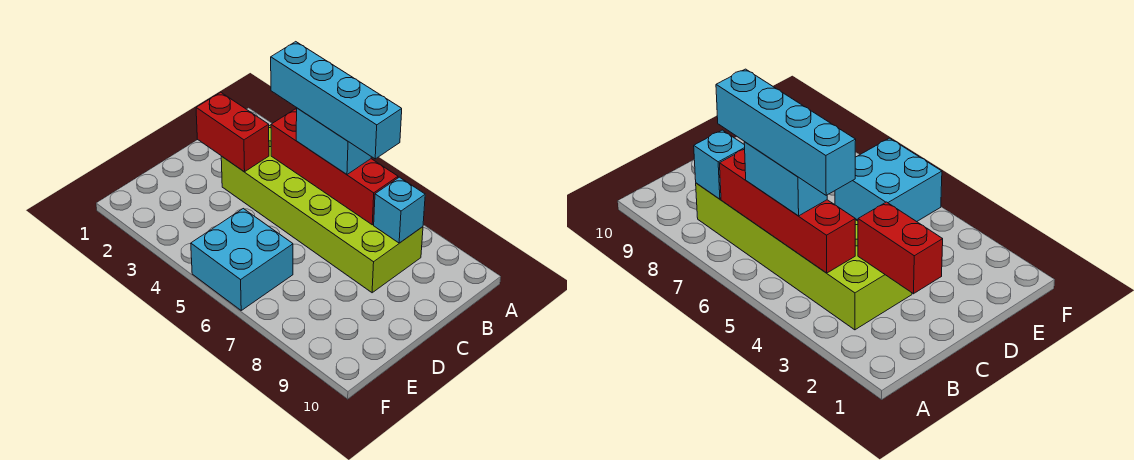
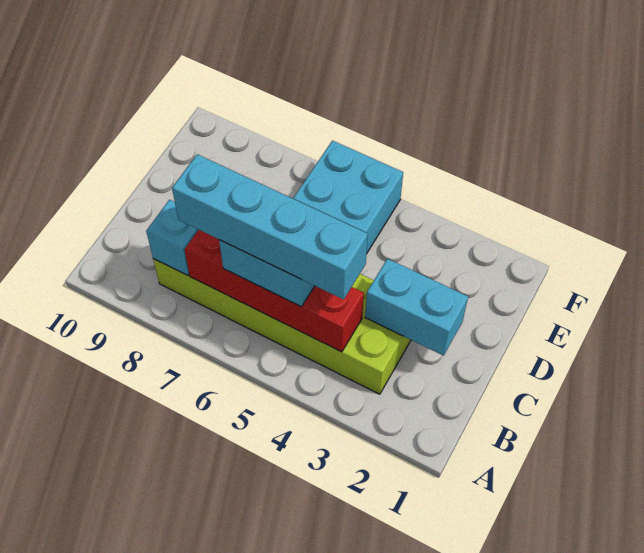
red brick C2:C3 level 2 -> cyan brick C2:C3 level 2

